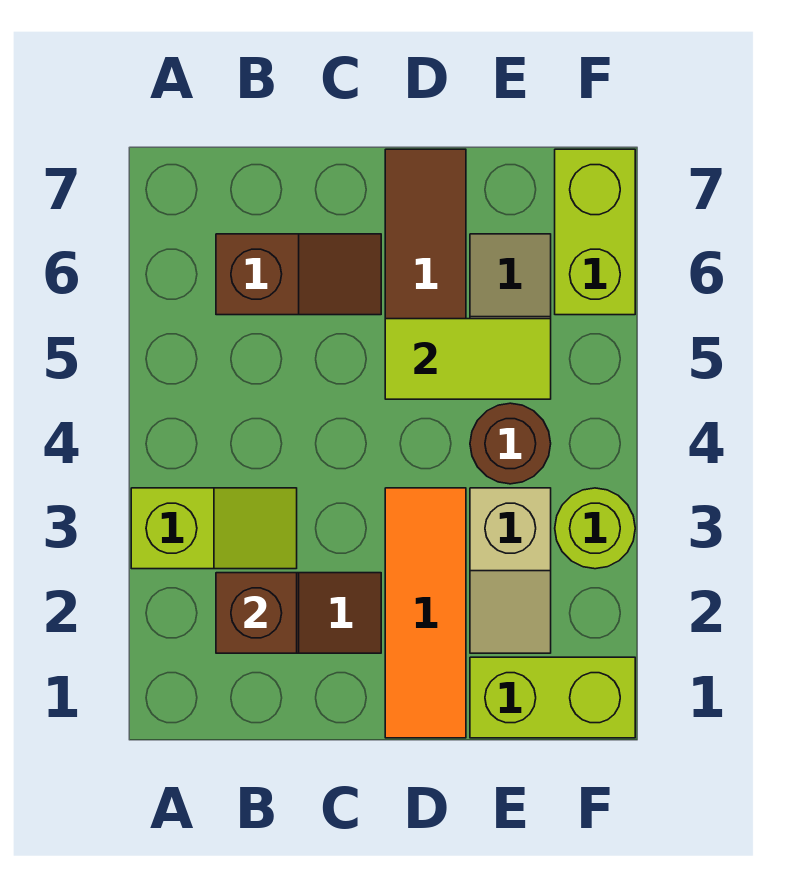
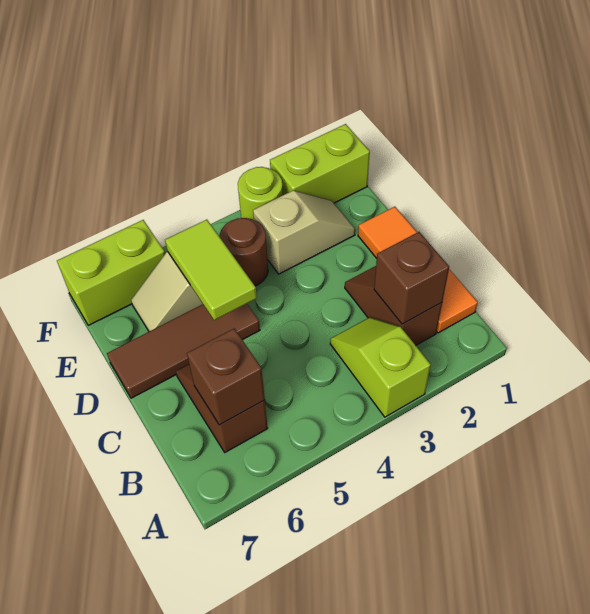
none -> brown brick B6 level 2
orange tile D1:D3 level 1 -> orange tile B1:D1 level 1
lime brick E1:F1 level 1 -> lime brick F1:F2 level 1

